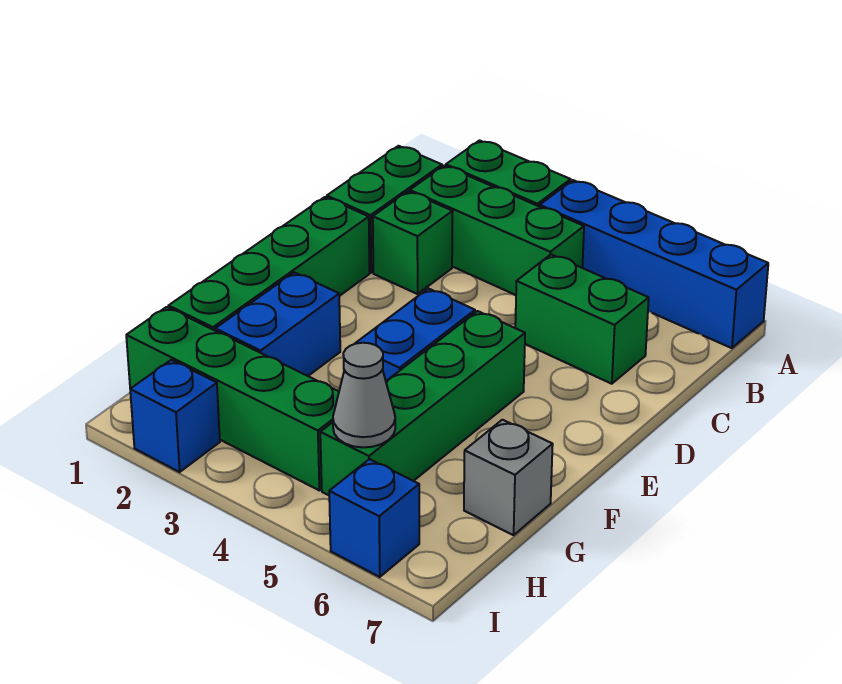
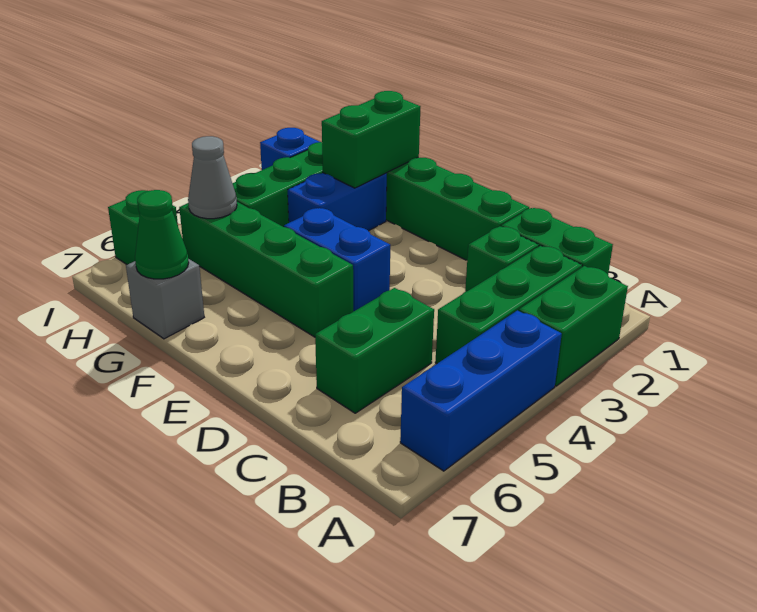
blue brick A4:A7 level 1 -> blue brick A4:A6 level 1
blue brick F2:G2 level 1 -> blue brick G2:G3 level 1
none -> green brick G1:G2 level 2
none -> green cone G7 level 2
blue brick I6 level 1 -> green brick I6 level 1

